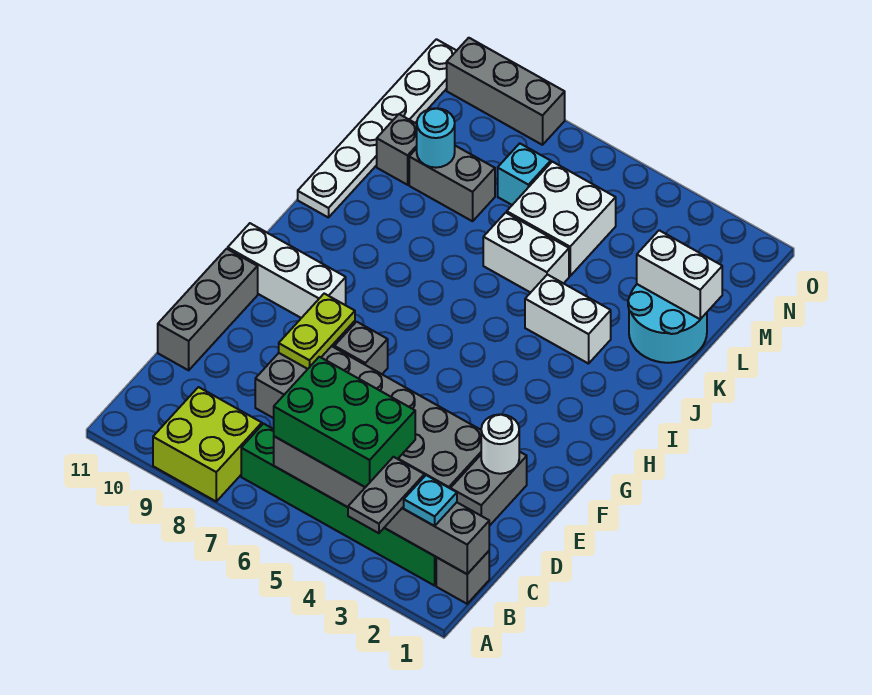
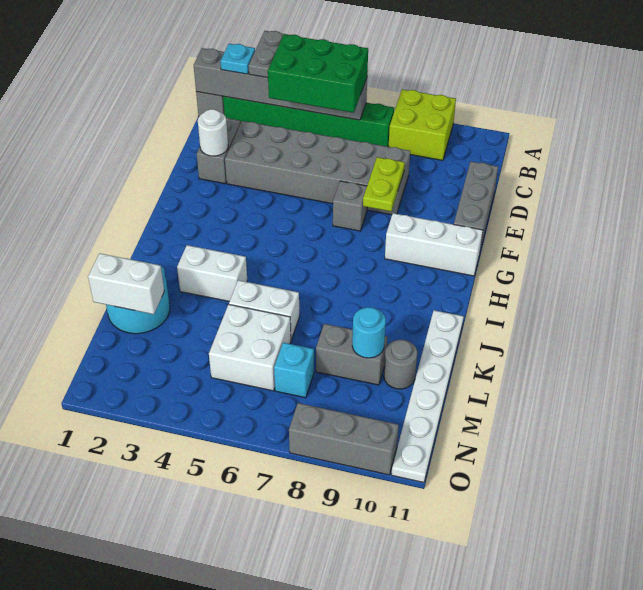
grey brick L10 level 1 -> grey round brick L10 level 1

